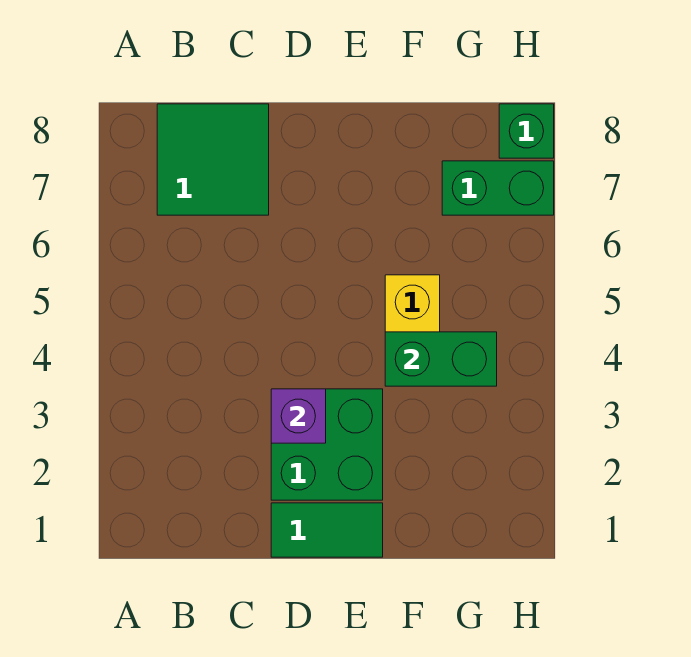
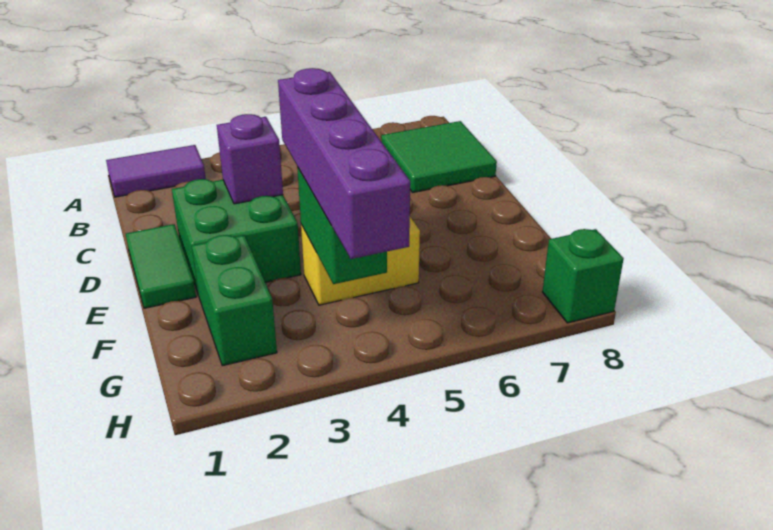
none -> purple tile A1:A2 level 1
none -> purple brick E4:H4 level 3
green brick G7:H7 level 1 -> green brick F2:G2 level 1

